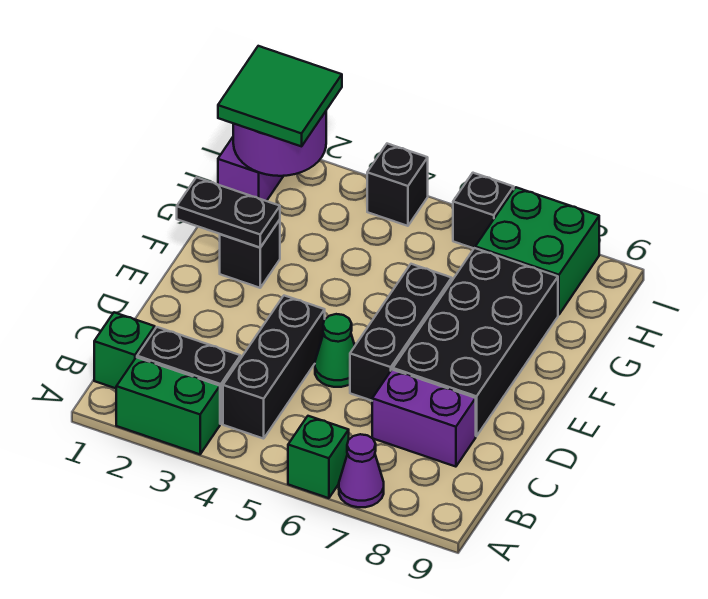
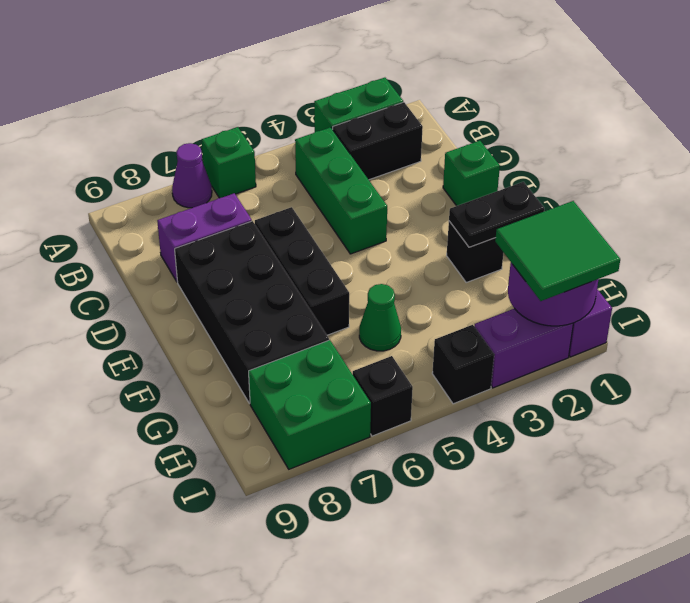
green brick B1 level 1 -> green brick D1 level 1
black brick B4:D4 level 1 -> green brick B4:D4 level 1
green cone D5 level 1 -> green cone G5 level 1
none -> purple brick I2:I3 level 1

